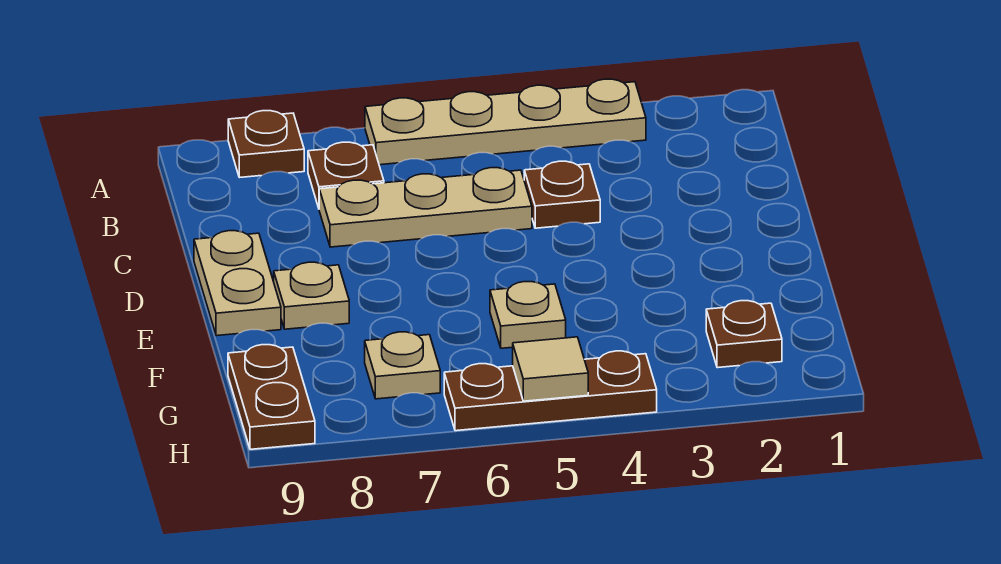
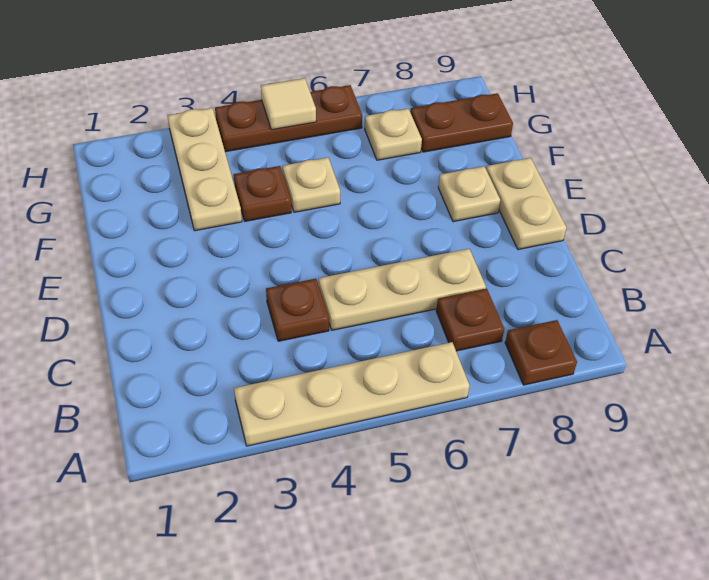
none -> tan plate F3:H3 level 1
brown plate G2 level 1 -> brown plate F4 level 1
brown plate G9:H9 level 1 -> brown plate G8:G9 level 1

